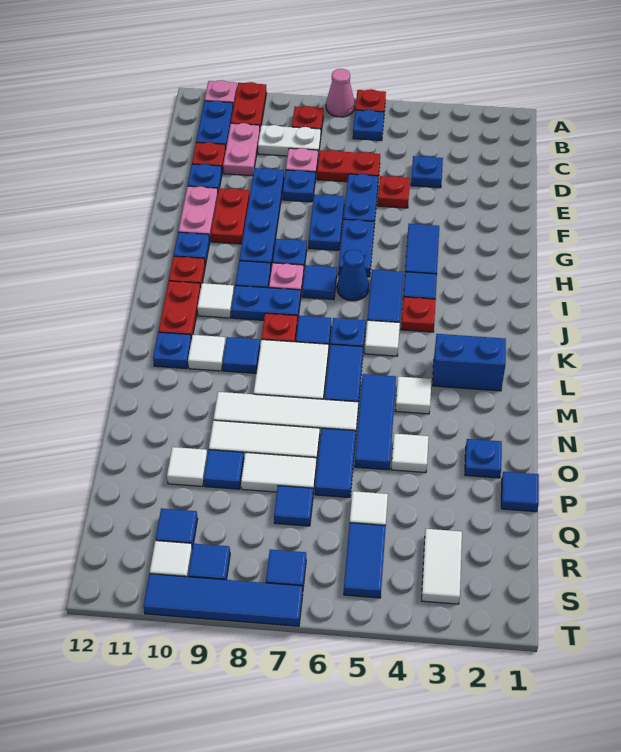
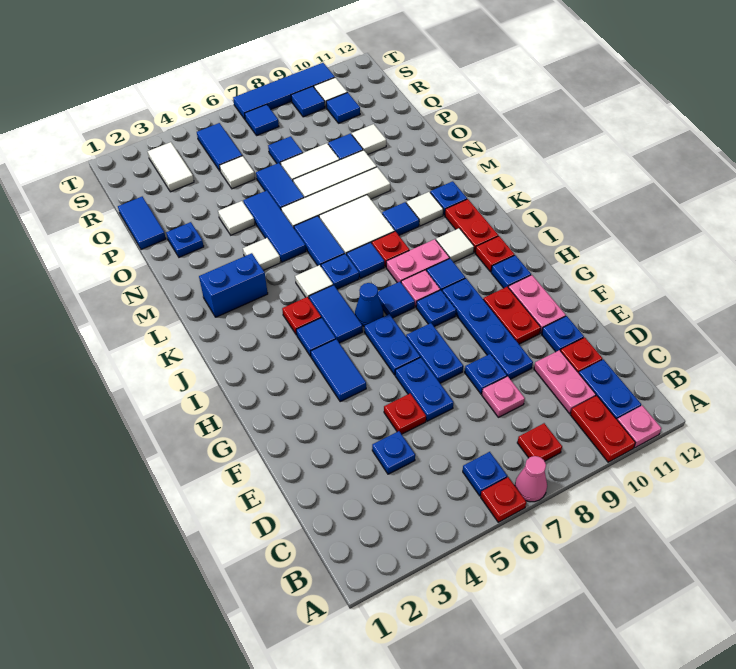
white plate C8:C9 level 1 -> none
red plate D6:D7 level 1 -> none
blue plate J8:J9 level 1 -> pink plate J8:J9 level 1
blue tile P1 level 1 -> blue tile P1:Q1 level 1

